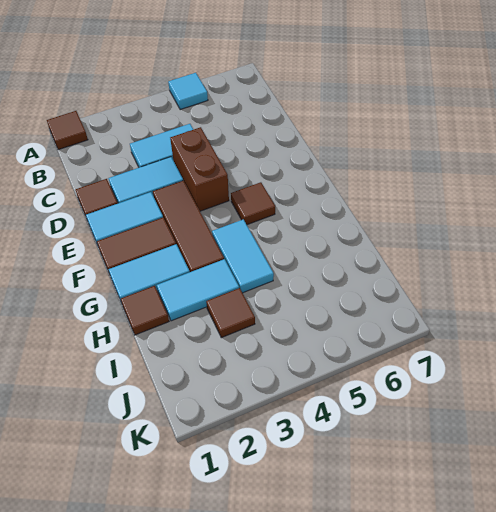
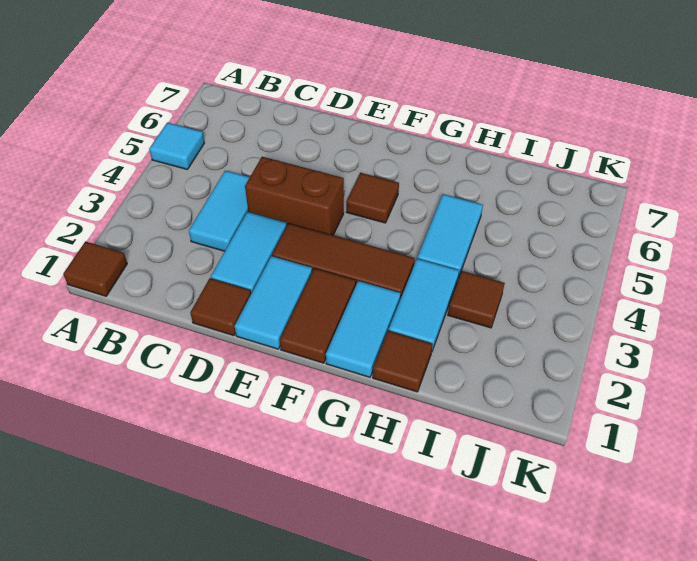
cyan tile G4:H4 level 1 -> cyan tile H4:H5 level 1

